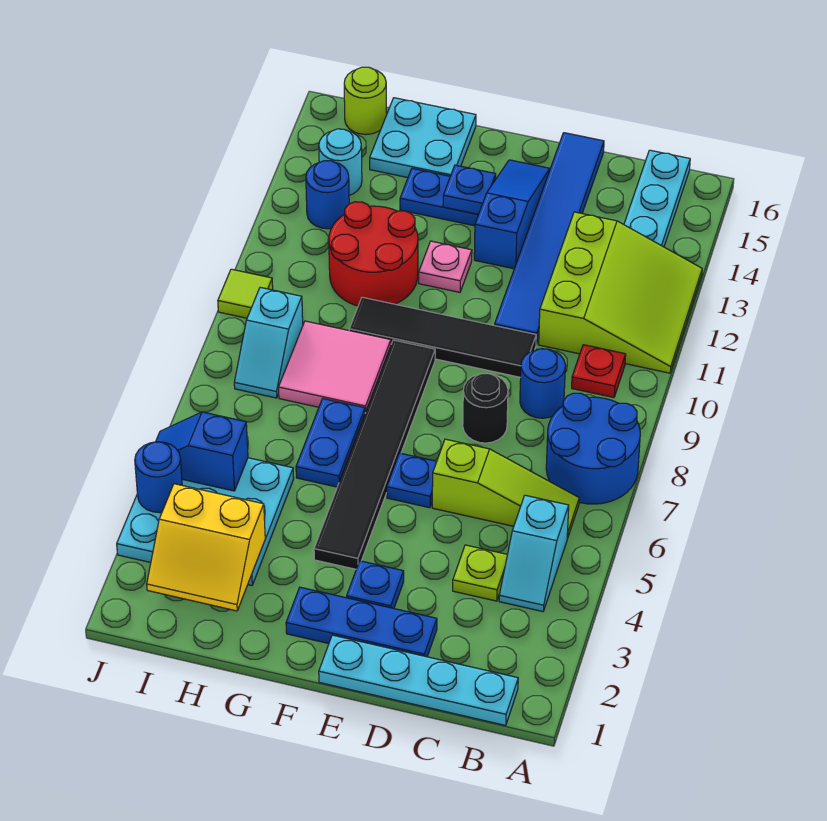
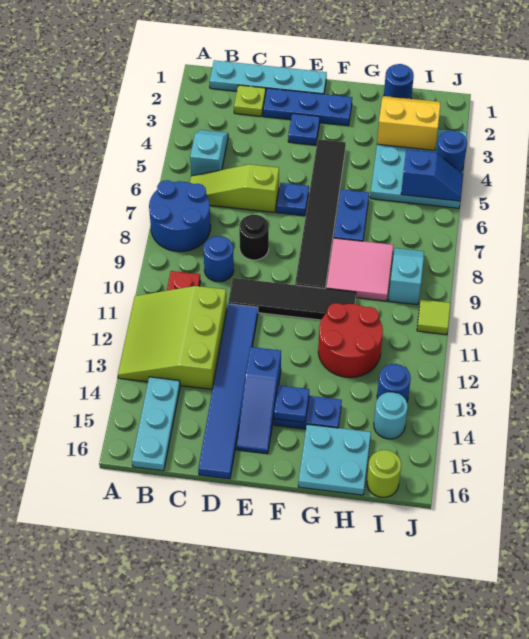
lime plate C4 level 1 -> lime plate C2 level 1
pink plate F12 level 1 -> none
none -> blue round brick H1 level 1

